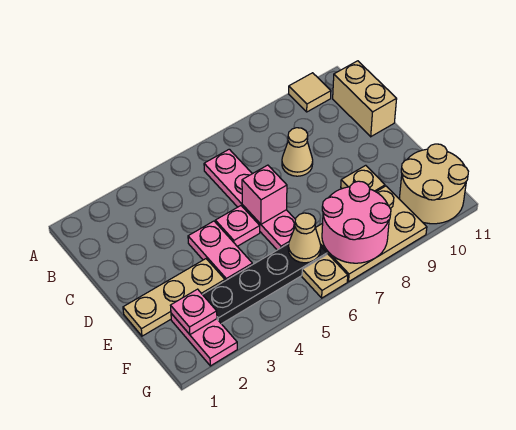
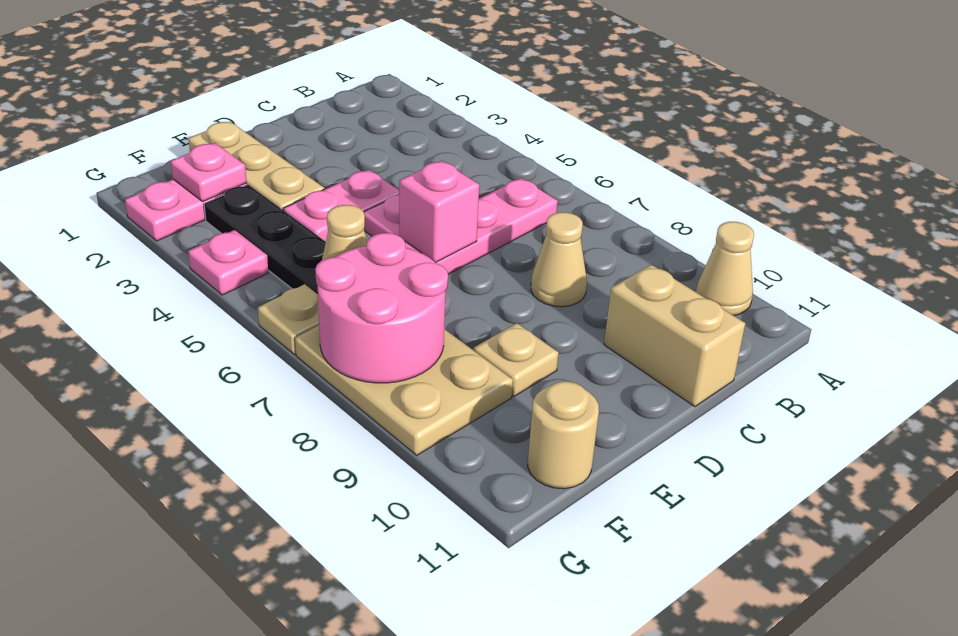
tan tile A10 level 1 -> tan cone A10 level 1
tan brick B11:C11 level 1 -> tan brick C10:C11 level 1
tan round brick F10:G11 level 1 -> tan round brick F11 level 1
none -> pink plate G4 level 1

